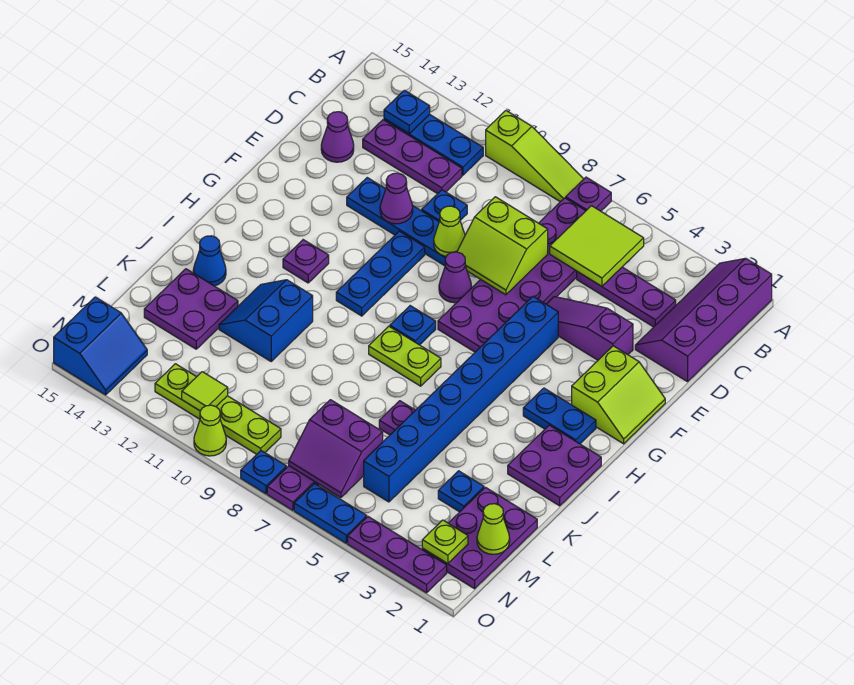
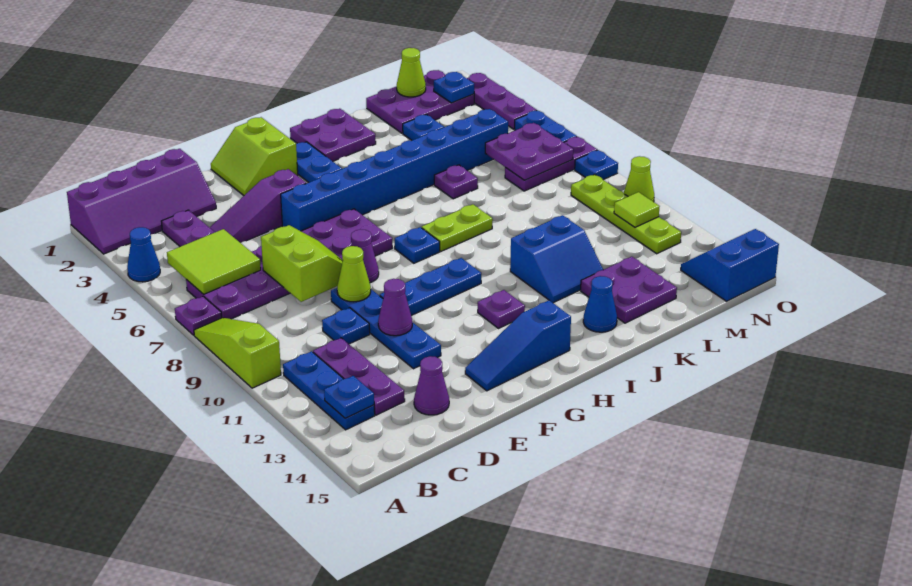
none -> blue cone A4 level 1
purple slope E3:E5 level 1 top 3 -> purple slope D4:F4 level 1 top F
lime slope F1:G2 level 1 top 2 -> lime slope F1:G2 level 1 top G
none -> blue slope F14:H14 level 1 top H
lime plate I7:I8 level 1 -> lime plate I8:J8 level 1
purple slope M6:N7 level 2 top M -> purple plate M6:N7 level 2
lime plate N2 level 2 -> blue plate N2 level 2

